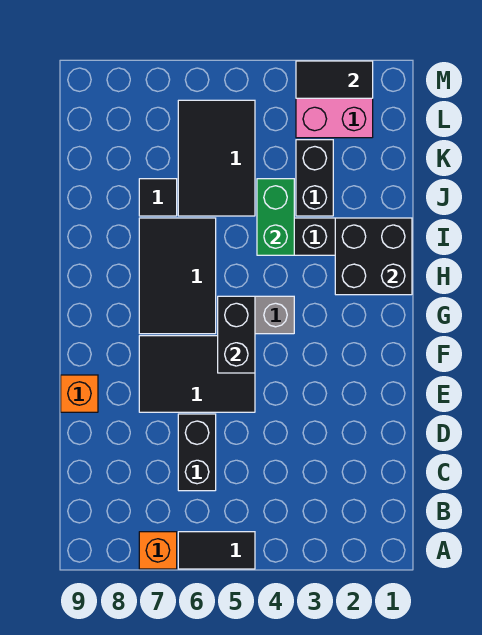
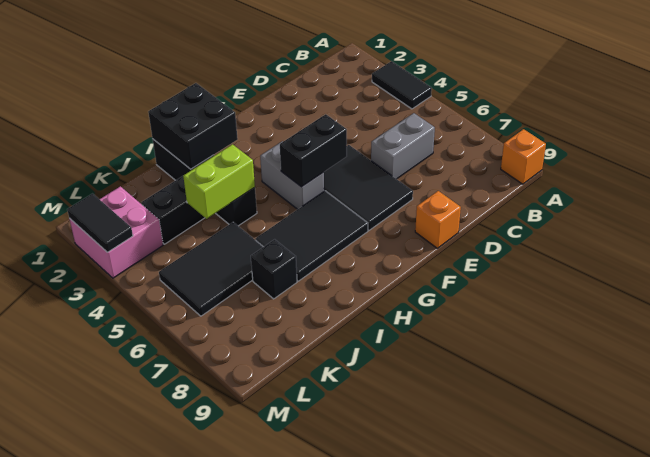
black tile A5:A6 level 1 -> black tile A3:A4 level 1
orange brick A7 level 1 -> orange brick A9 level 1
black brick C6:D6 level 1 -> grey brick C6:D6 level 1
green brick I4:J4 level 2 -> lime brick I4:J4 level 2
black tile J7 level 1 -> black brick J7 level 1

